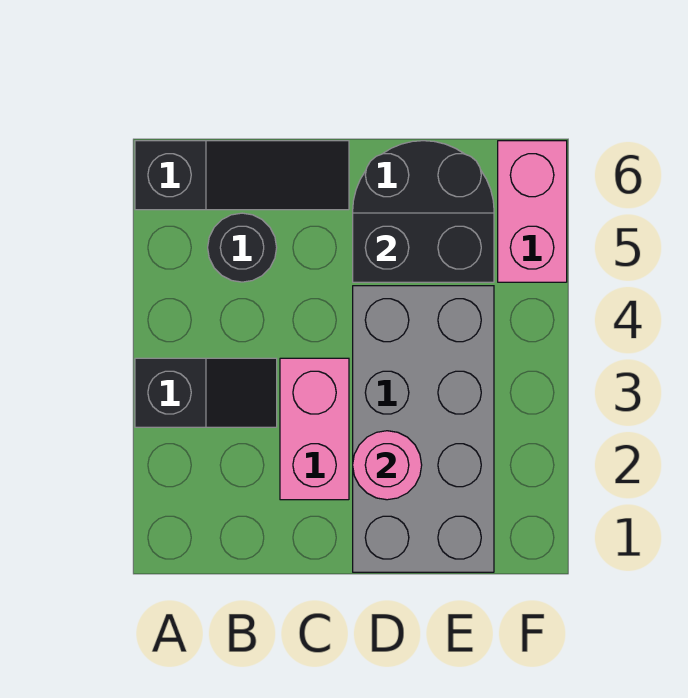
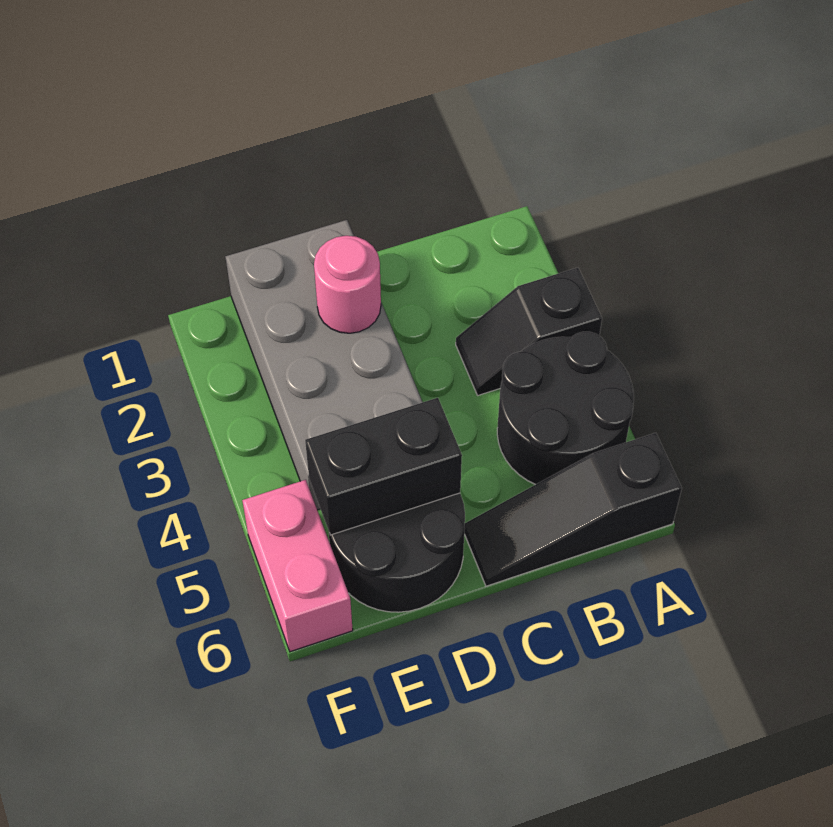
black round brick B5 level 1 -> black round brick A4:B5 level 1
pink brick C2:C3 level 1 -> none

